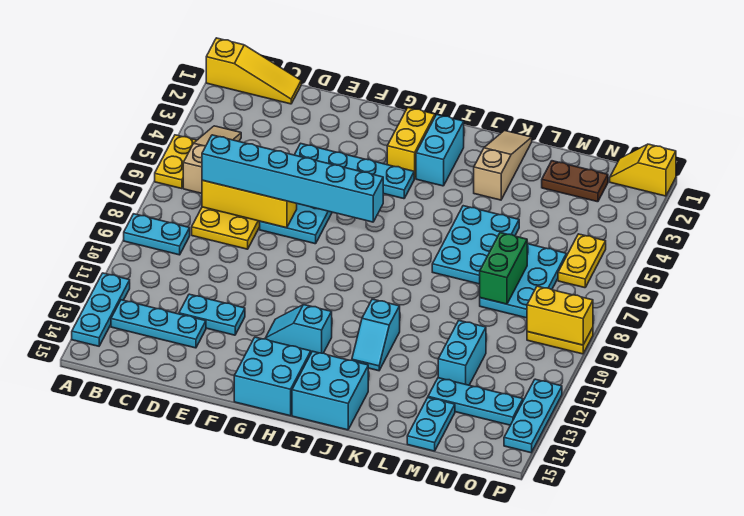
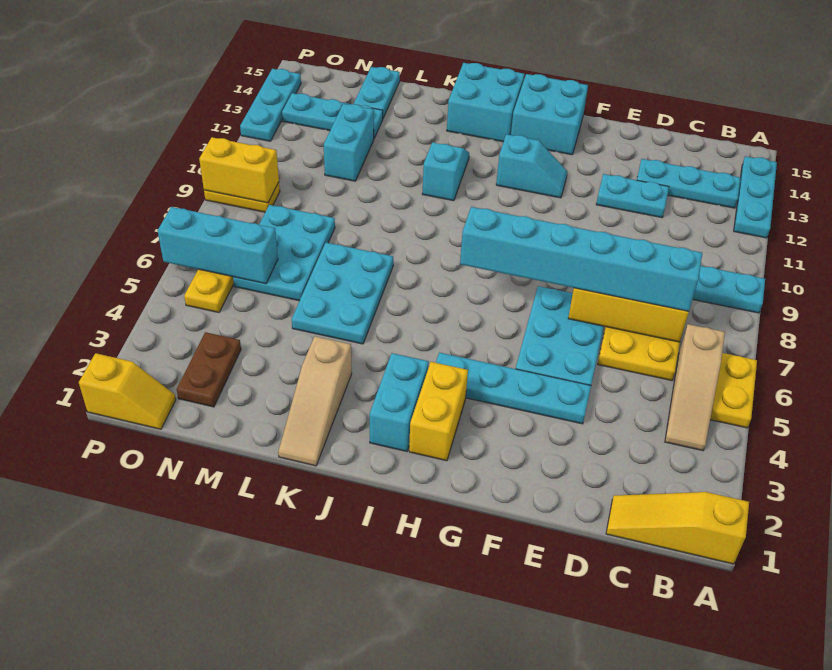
brown plate M2:N2 level 1 -> brown plate N2:N3 level 1
green brick M7:M8 level 2 -> none
none -> cyan brick N6:P6 level 2

